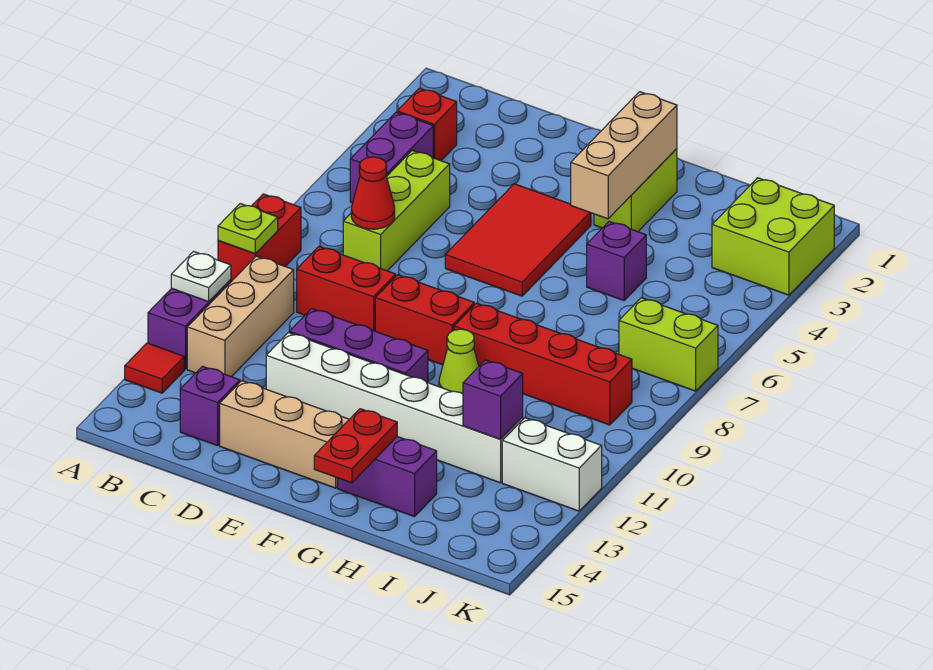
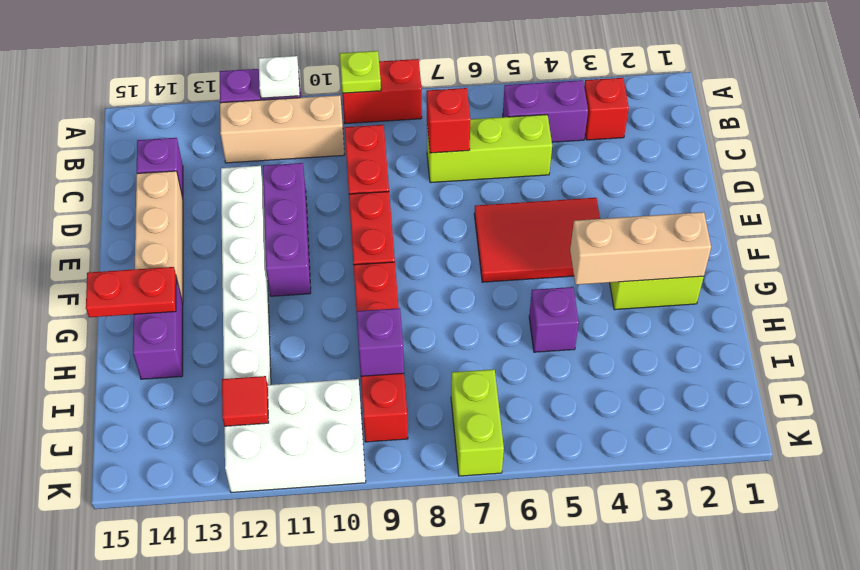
red tile A13 level 1 -> red tile J12 level 2
red cone C7 level 2 -> red brick C7 level 2
lime cone G10 level 1 -> none
purple brick I12 level 2 -> purple brick I9 level 2
lime brick J2:K3 level 1 -> none
white brick J12:K12 level 1 -> white brick J10:K12 level 1

